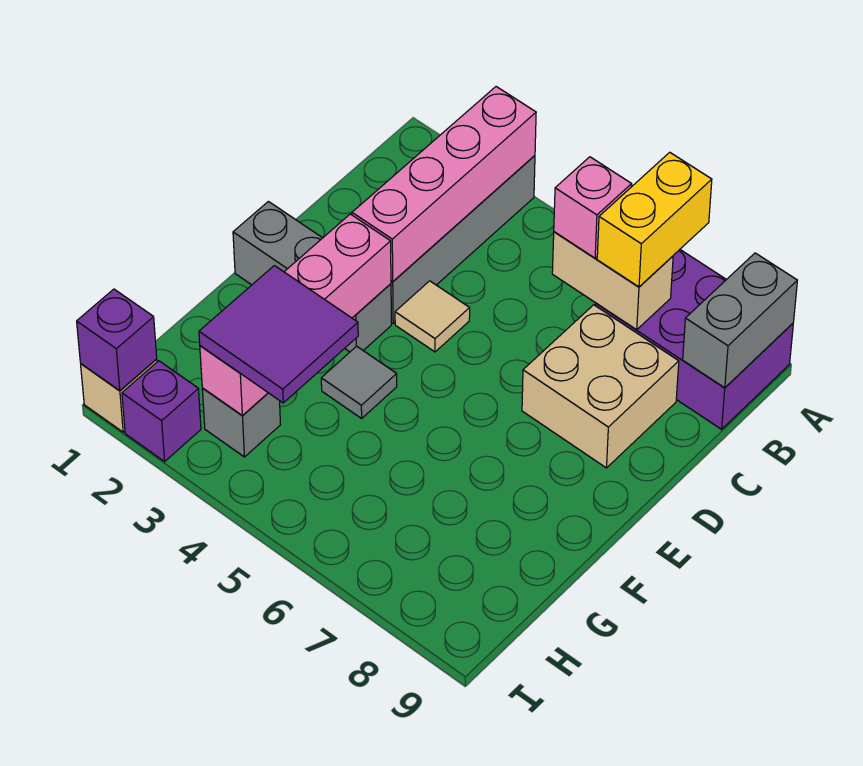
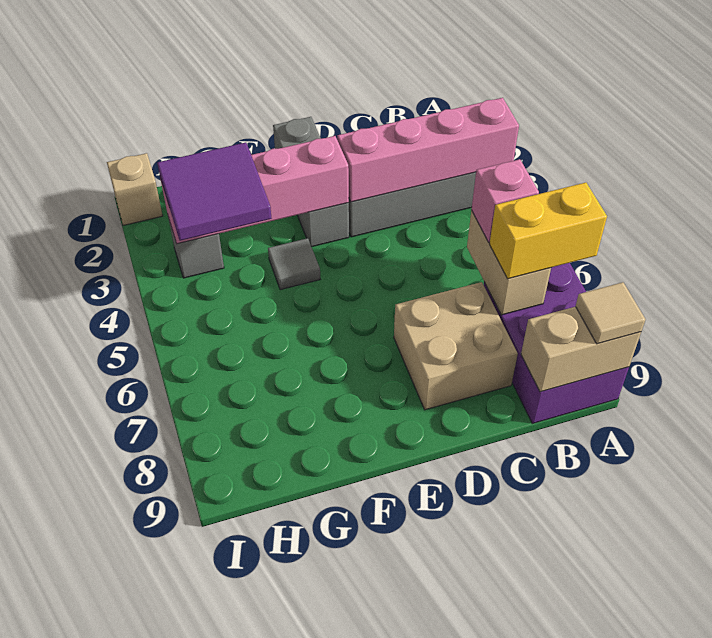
grey brick A9:B9 level 2 -> tan brick A9:B9 level 2
tan tile D4 level 1 -> tan tile A9 level 3
purple brick I1 level 2 -> none
purple brick I2 level 1 -> none

